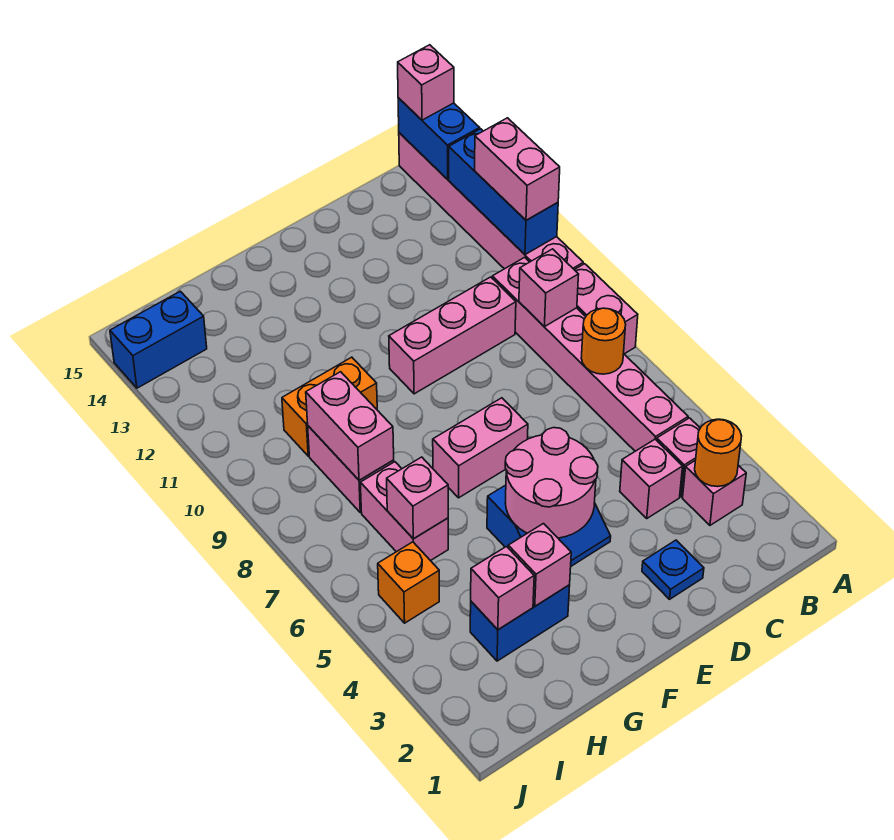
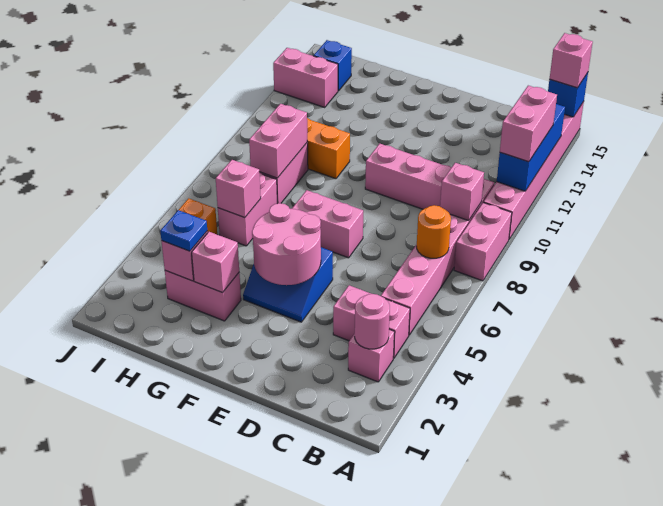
blue brick A14:A15 level 2 -> blue brick A15 level 2
orange round brick B3 level 2 -> pink round brick B3 level 2
blue plate D2 level 1 -> blue plate H3 level 3
blue brick G3:H3 level 1 -> pink brick G3:H3 level 1
none -> pink brick I13:J13 level 1
blue brick I14:J14 level 1 -> blue brick I14 level 1

